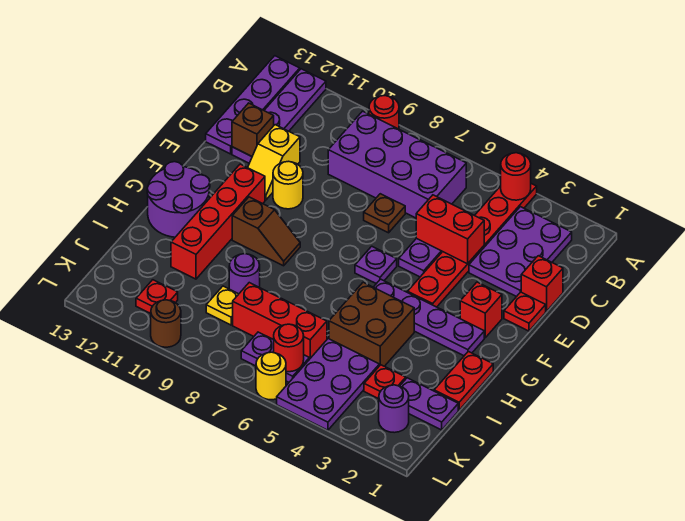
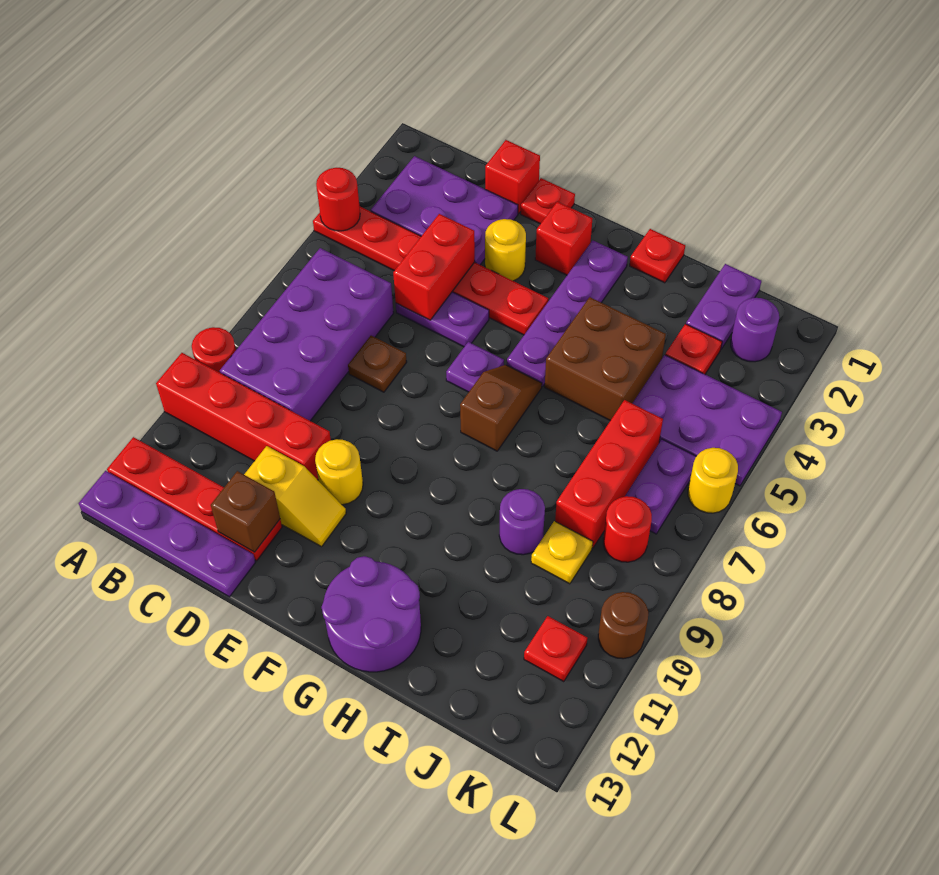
purple plate A12:D12 level 1 -> red plate A12:D12 level 1
none -> yellow round brick E3 level 1
red brick F11:I11 level 1 -> red brick A10:D10 level 1
brown slope G9:G10 level 1 top 10 -> brown slope G6:G7 level 1 top 7
red plate H1:I1 level 1 -> red plate H1 level 1
red round brick K6 level 2 -> red round brick K8 level 1

